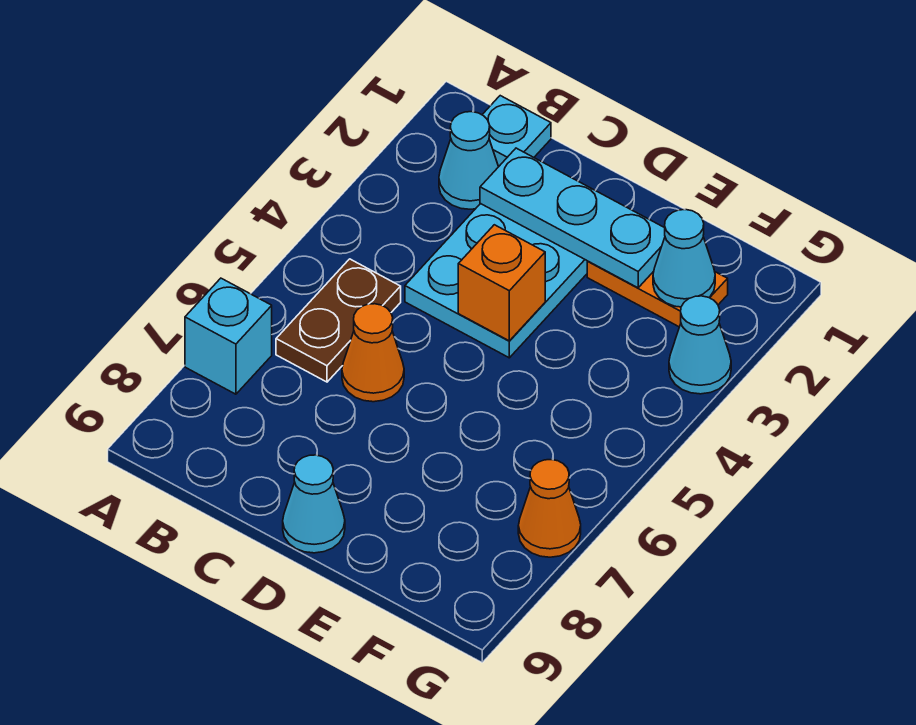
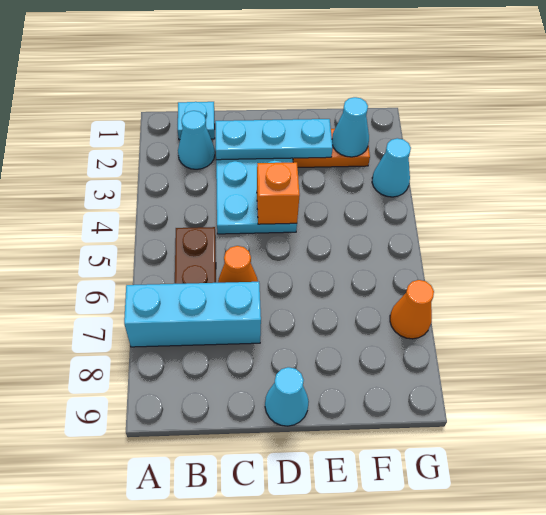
cyan brick A7 level 1 -> cyan brick A7:C7 level 1

